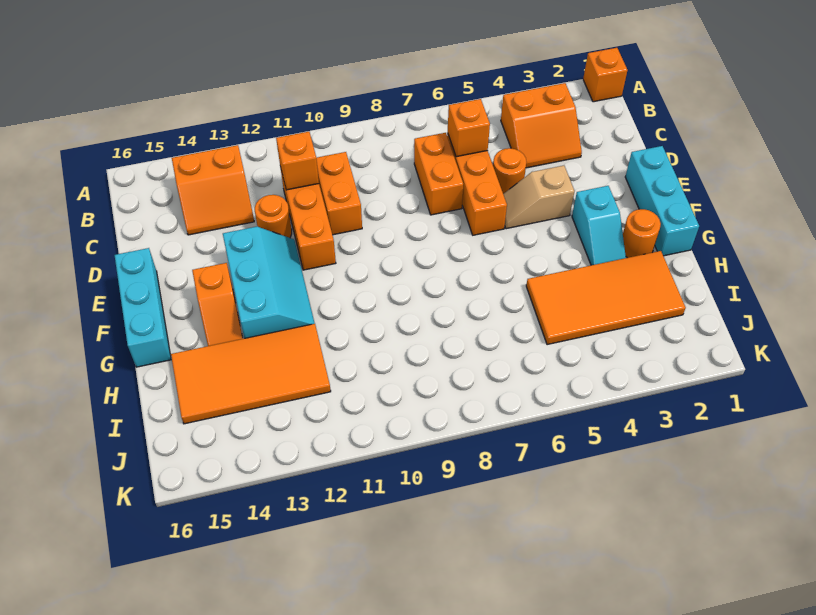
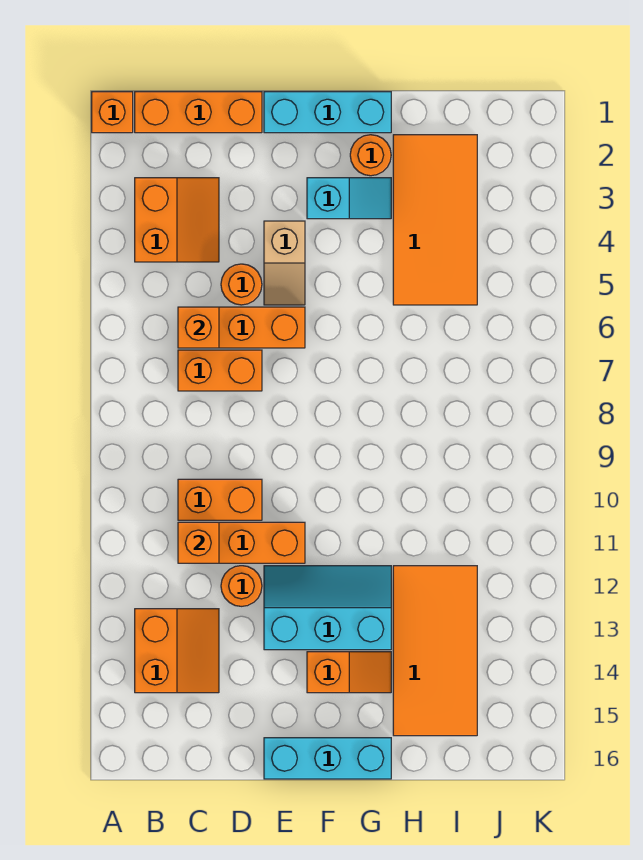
none -> orange brick B1:D1 level 1

